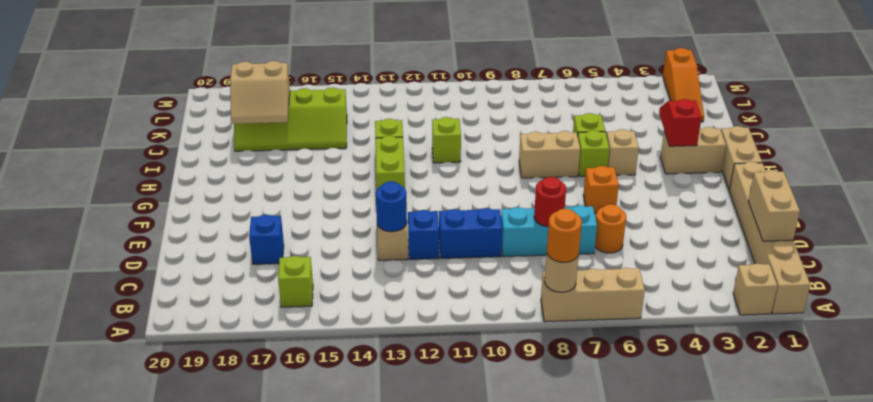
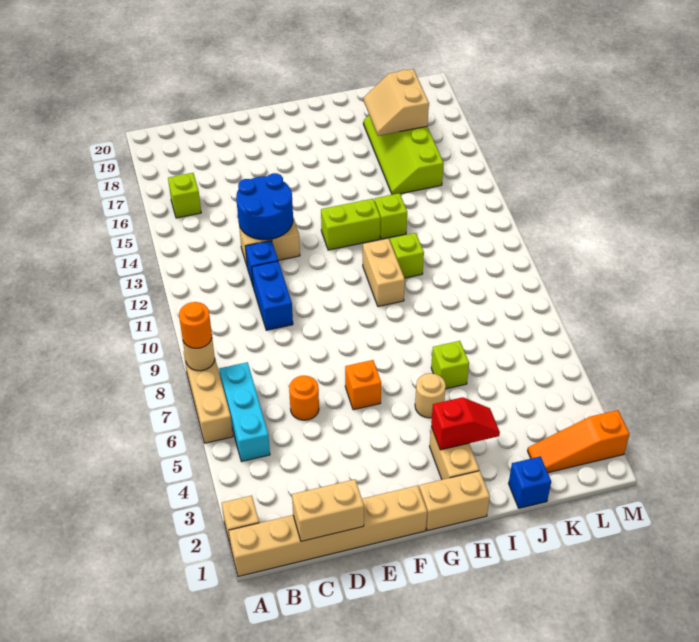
cyan brick D7:D9 level 1 -> cyan brick B5:B7 level 1
red round brick D8 level 2 -> none
blue round brick D13 level 2 -> blue round brick D13:E14 level 2
blue brick D17 level 1 -> blue brick J1 level 1
tan brick H5 level 1 -> tan round brick H5 level 1
lime brick H6 level 1 -> none
tan brick H7:H8 level 1 -> tan brick H10:H11 level 1

